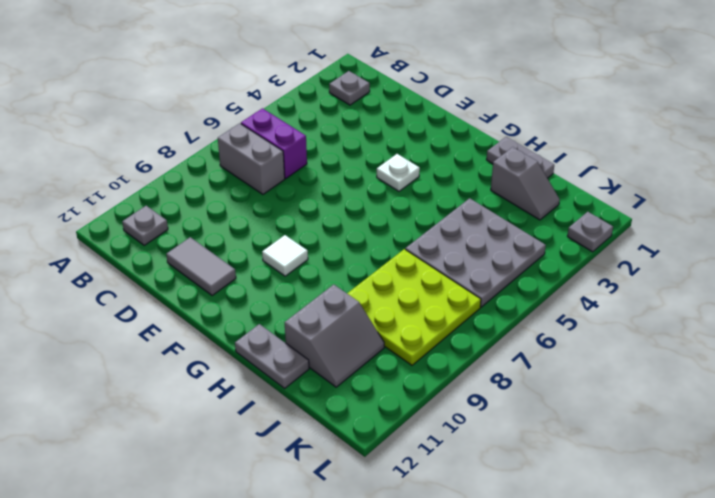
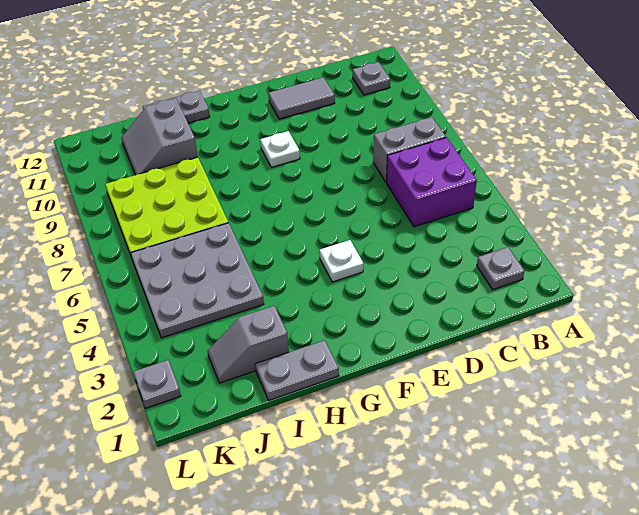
purple brick B6:C6 level 1 -> purple brick B5:C6 level 1
white tile F9 level 1 -> white plate F9 level 1

